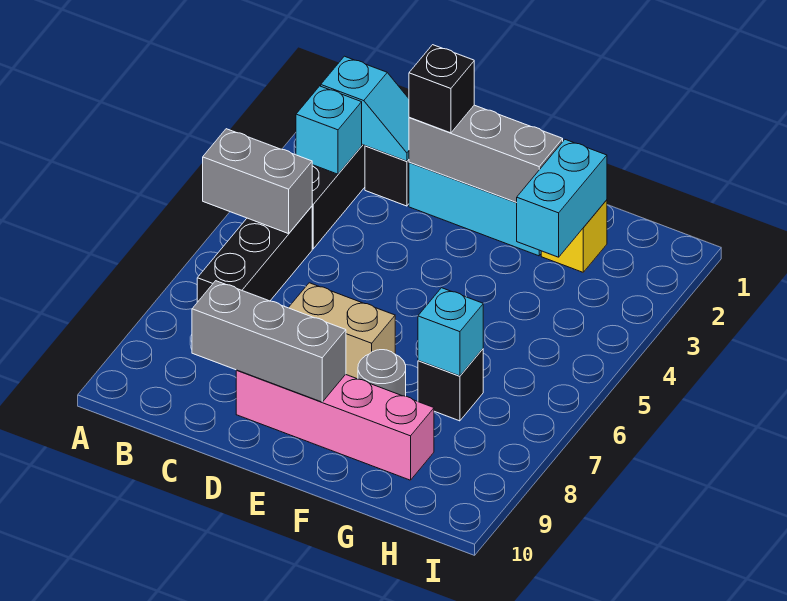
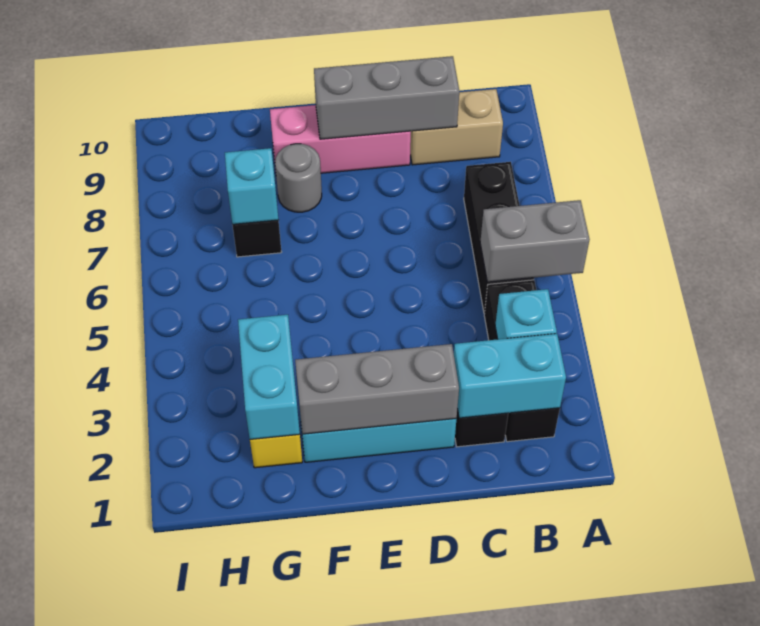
cyan slope B2:C2 level 2 top B -> cyan brick B2:C2 level 2
black brick D2 level 3 -> none
tan brick D7:E7 level 1 -> tan brick B9:C9 level 1
pink brick D9:G9 level 1 -> pink brick D9:F9 level 1

